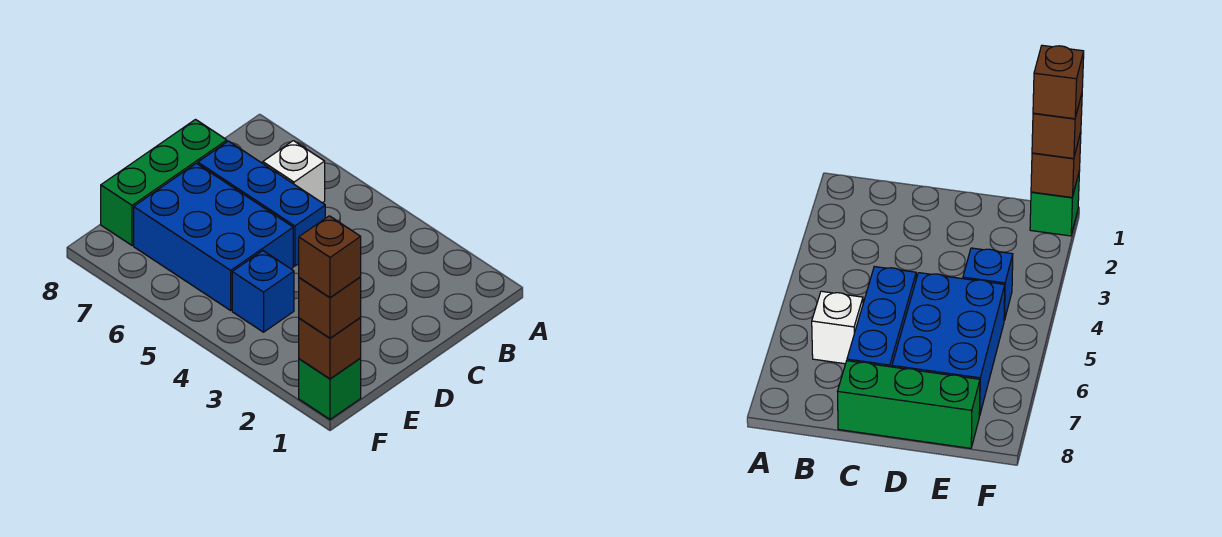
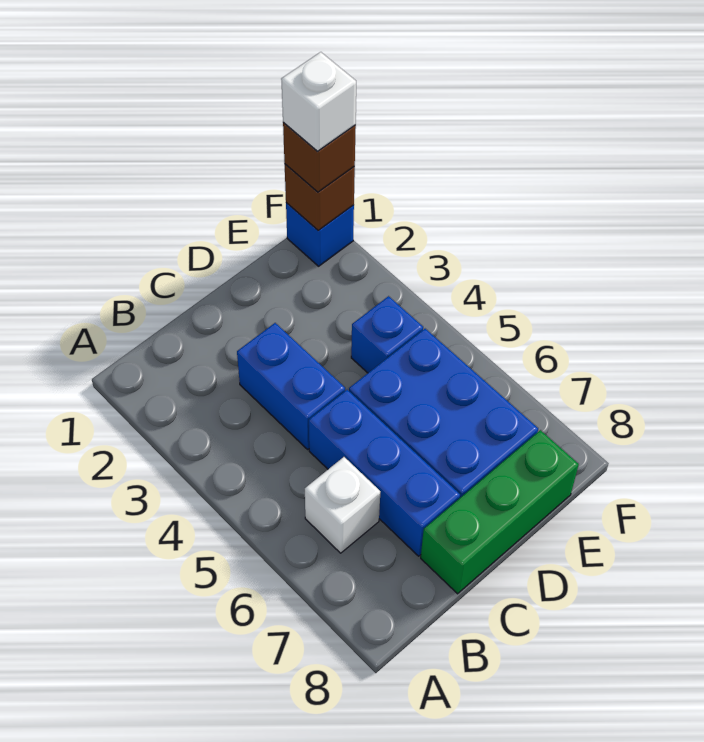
none -> blue brick C3:C4 level 1
green brick F1 level 1 -> blue brick F1 level 1
brown brick F1 level 4 -> white brick F1 level 4

